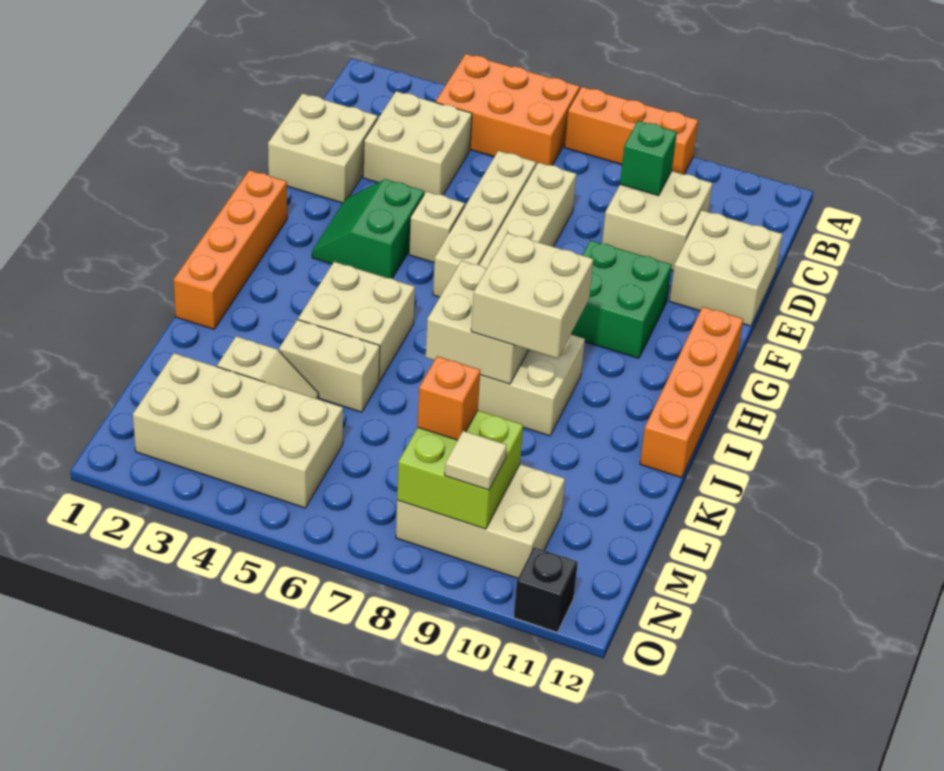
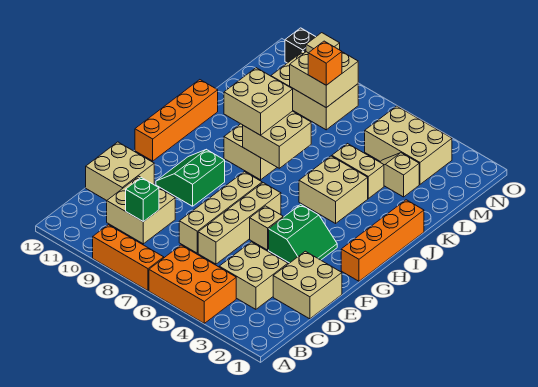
green brick F9:G10 level 1 -> green slope F9:G10 level 1 top 9
tan brick M2:N5 level 1 -> tan brick M3:N5 level 1
lime brick M8:N9 level 2 -> tan brick M8:N9 level 2

